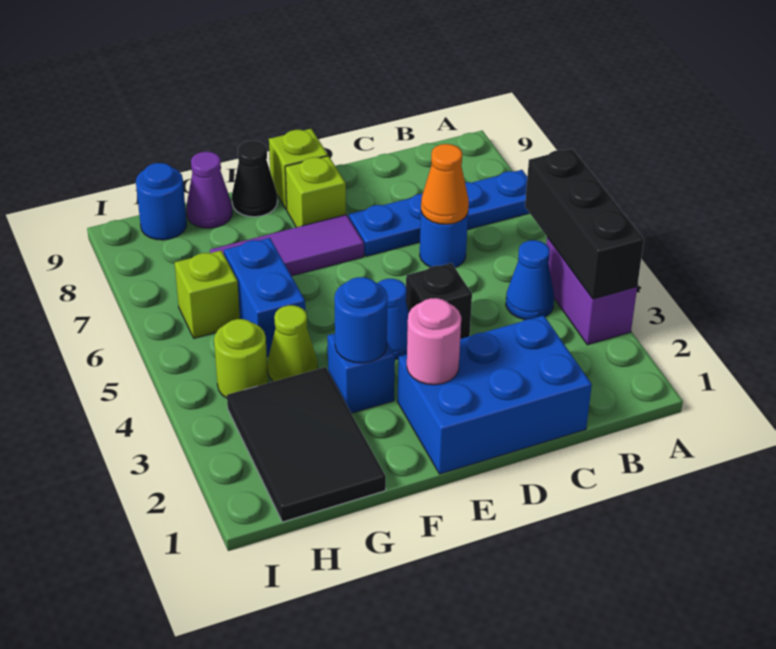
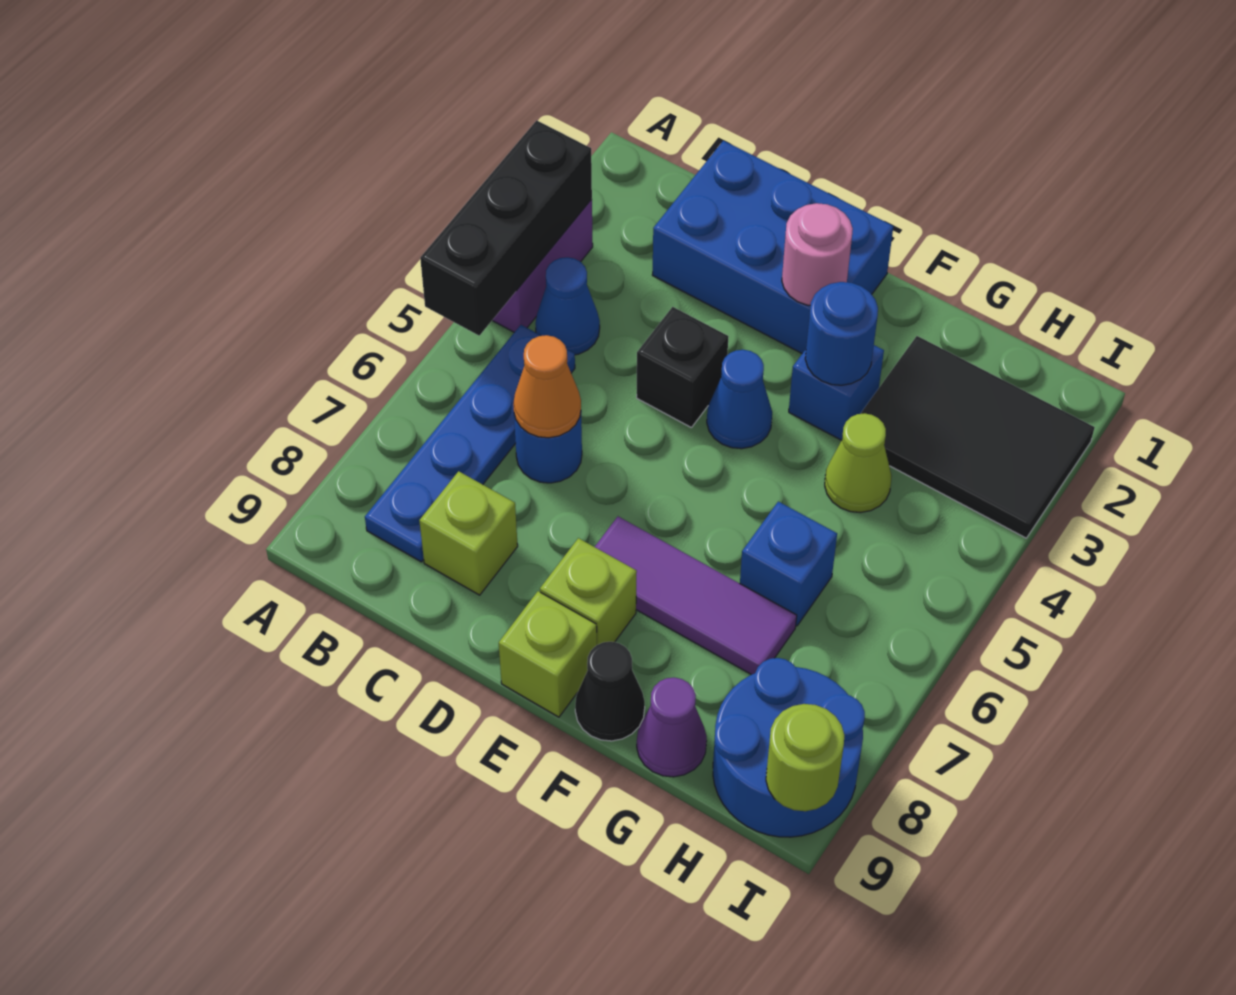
blue plate A7:D7 level 1 -> blue plate B5:B8 level 1
black tile G1:H3 level 1 -> black tile G2:I3 level 1
blue brick G5:G6 level 1 -> blue brick G6 level 1
lime round brick H4 level 1 -> lime round brick I9 level 2
lime brick H6 level 1 -> lime brick C8 level 1
blue round brick H9 level 1 -> blue round brick H8:I9 level 1

